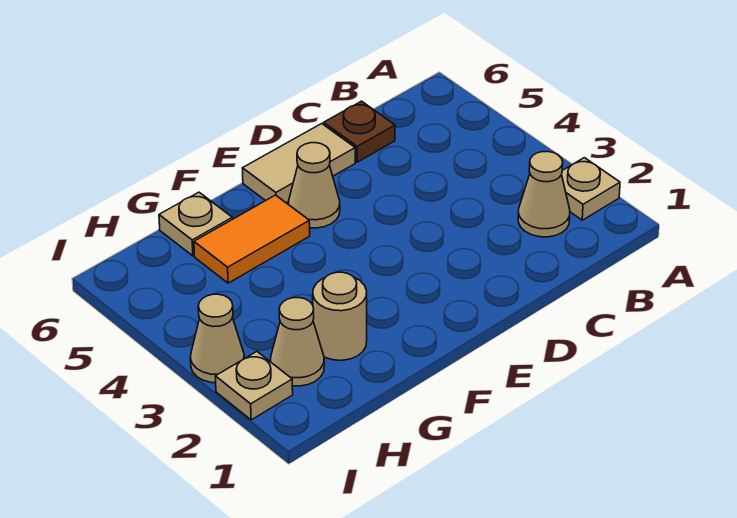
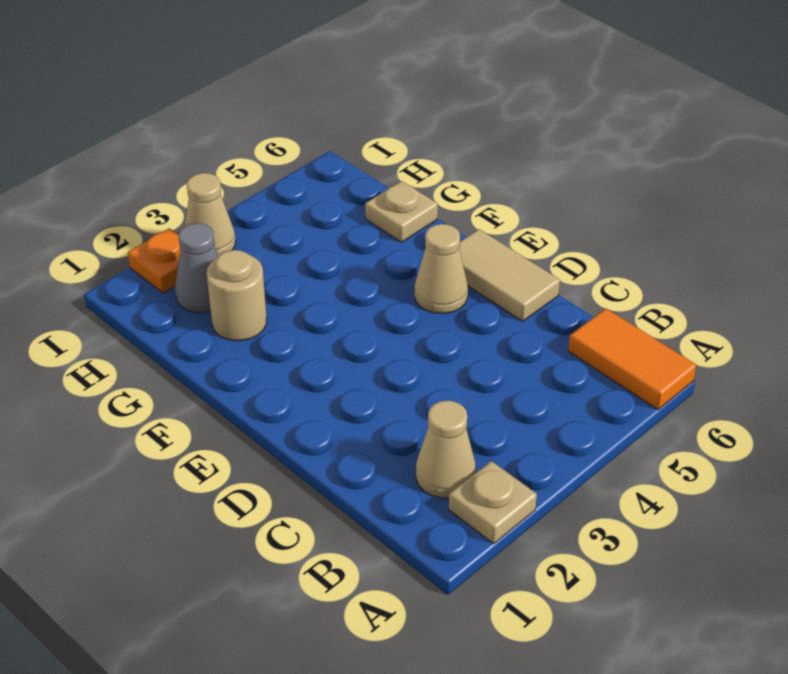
brown plate C6 level 1 -> none
orange tile F5:G5 level 1 -> orange tile A6:B6 level 1
tan cone H2 level 1 -> grey cone H2 level 1
tan plate I2 level 1 -> orange plate I2 level 1

